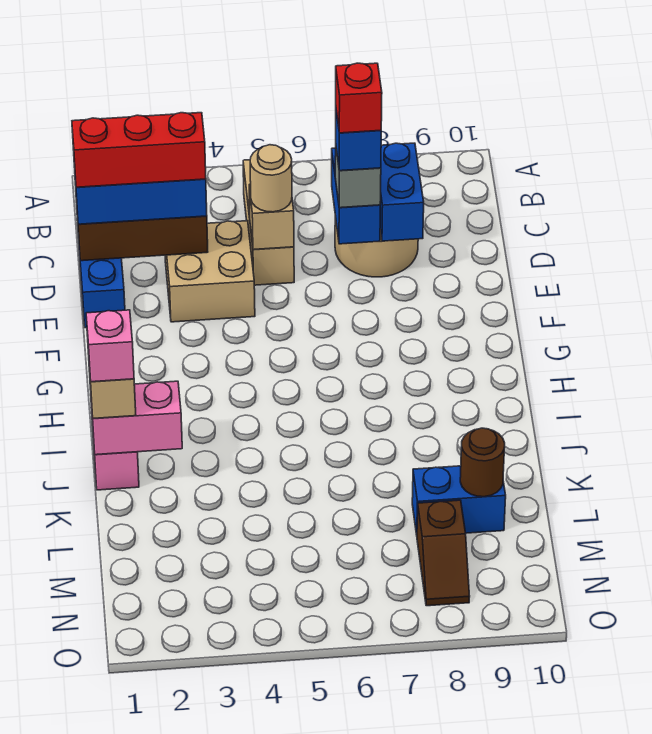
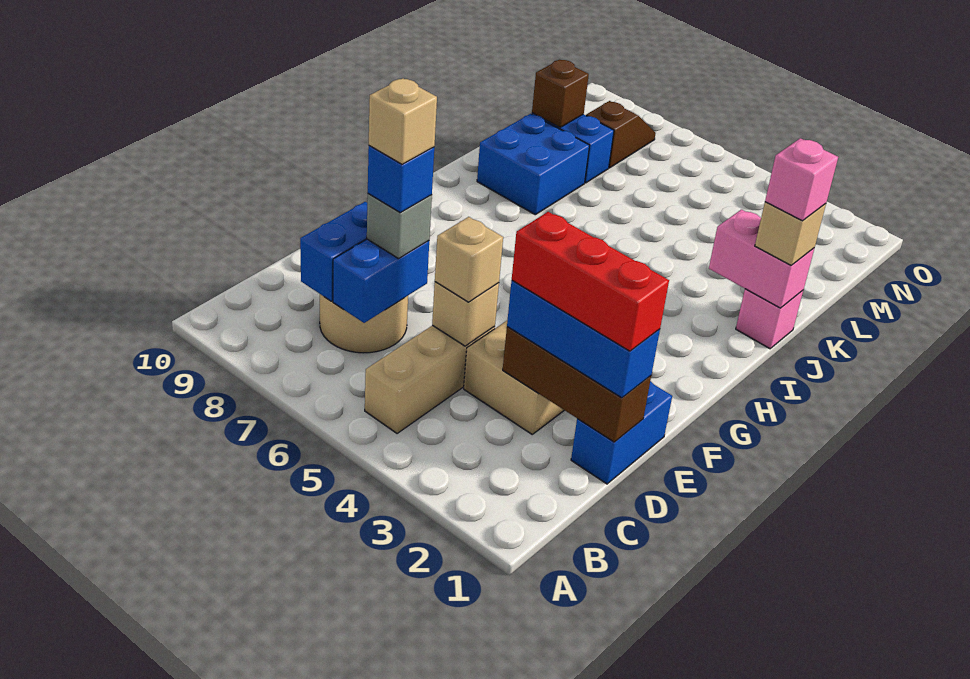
tan round brick D5 level 3 -> tan brick D5 level 3
red brick D7 level 5 -> tan brick D7 level 5
none -> blue brick J8:K9 level 1
brown round brick L9 level 2 -> brown brick L9 level 2

